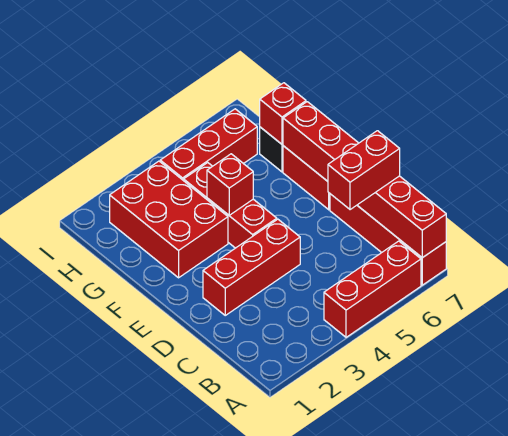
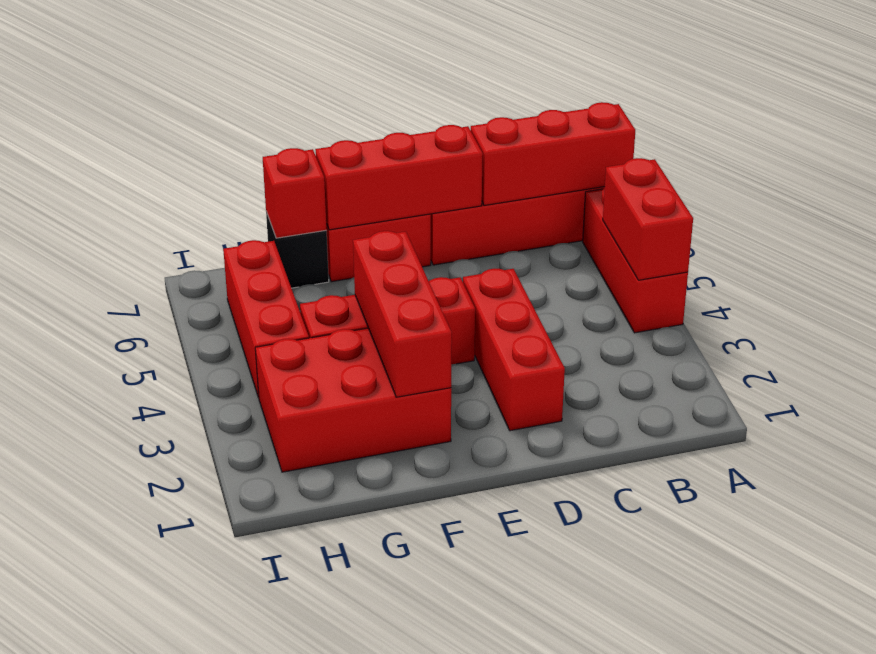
red brick C6:C7 level 3 -> red brick A4:A5 level 2
red brick F4 level 2 -> red brick F2:F4 level 2

